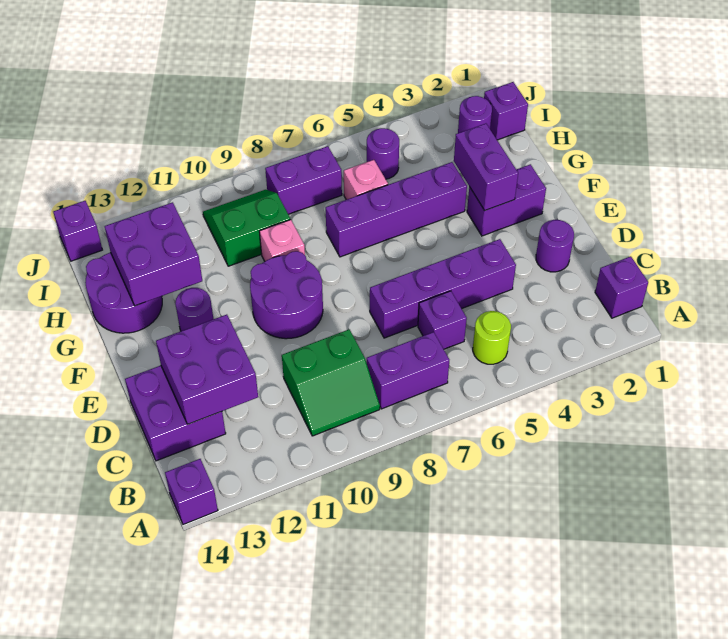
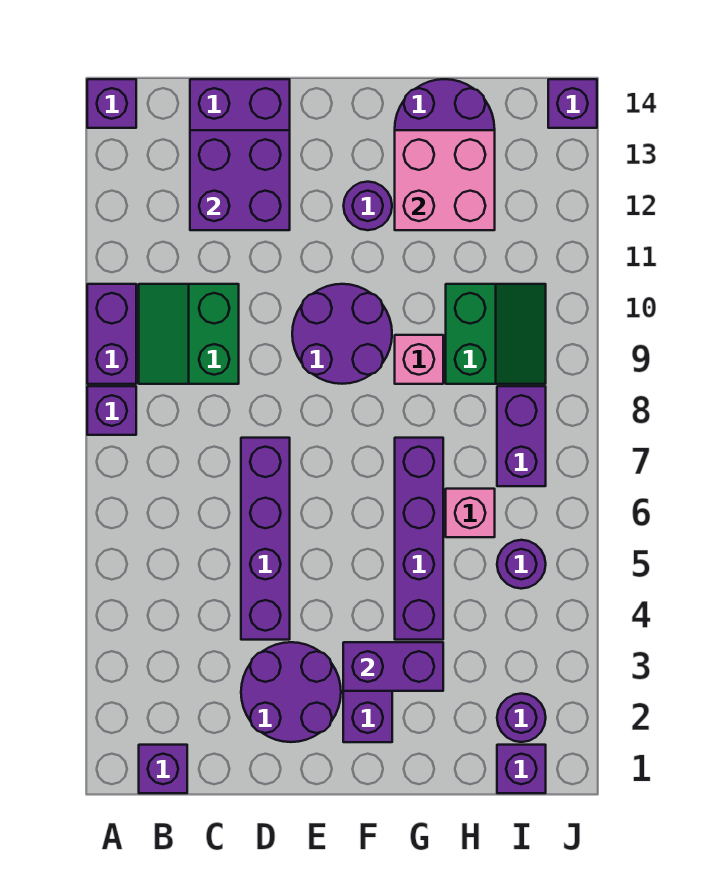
lime round brick B5 level 1 -> none
purple brick B7:B8 level 1 -> purple brick A9:A10 level 1
purple brick C6 level 1 -> purple brick A8 level 1
purple round brick D2 level 1 -> purple round brick D2:E3 level 1
purple brick G12:H13 level 2 -> pink brick G12:H13 level 2

